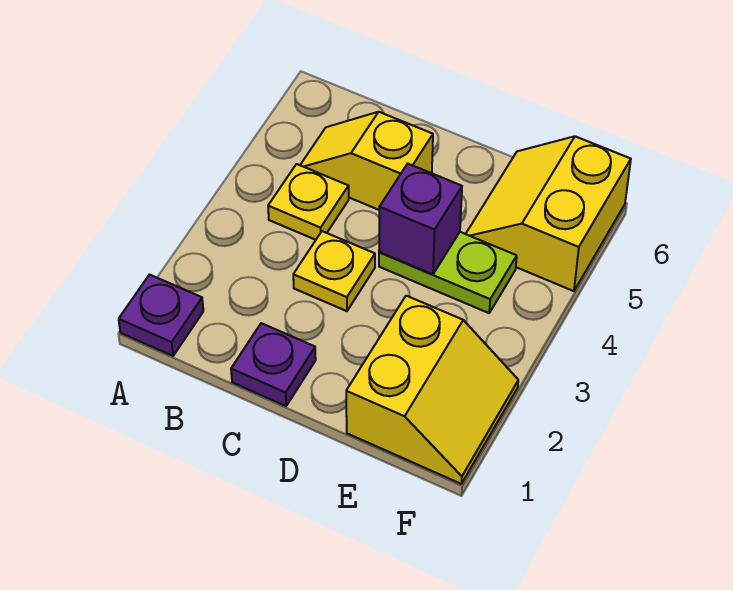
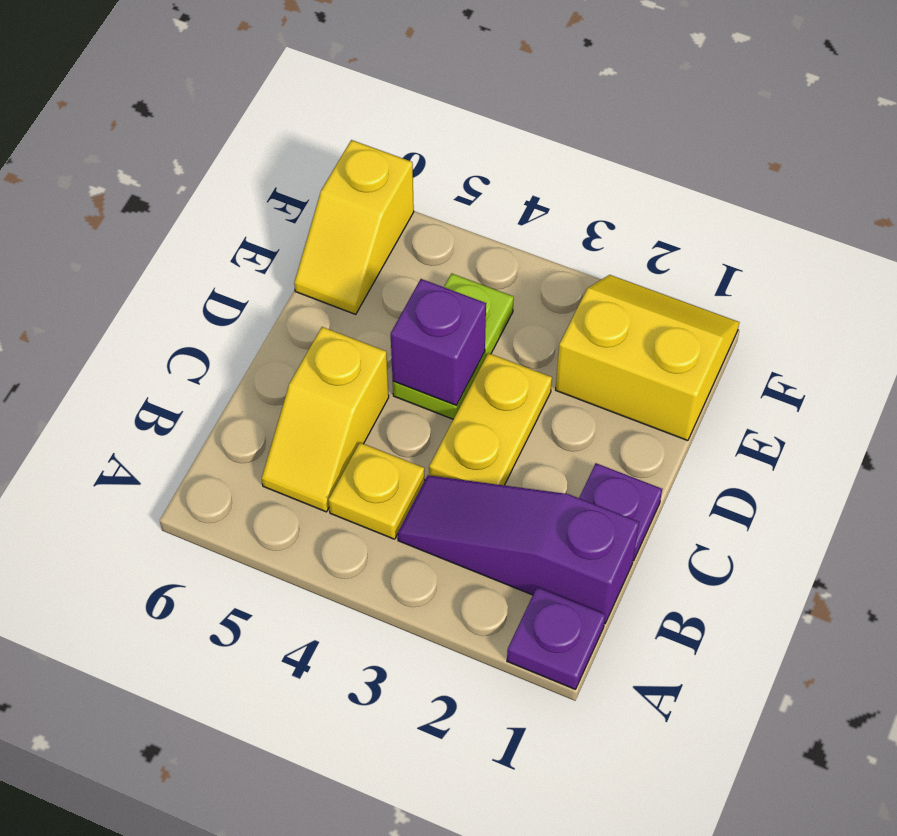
none -> purple slope B1:B3 level 1 top 1
yellow plate C3 level 1 -> yellow plate C3:D3 level 1
yellow slope E5:F6 level 1 top F -> yellow slope E6:F6 level 1 top F

